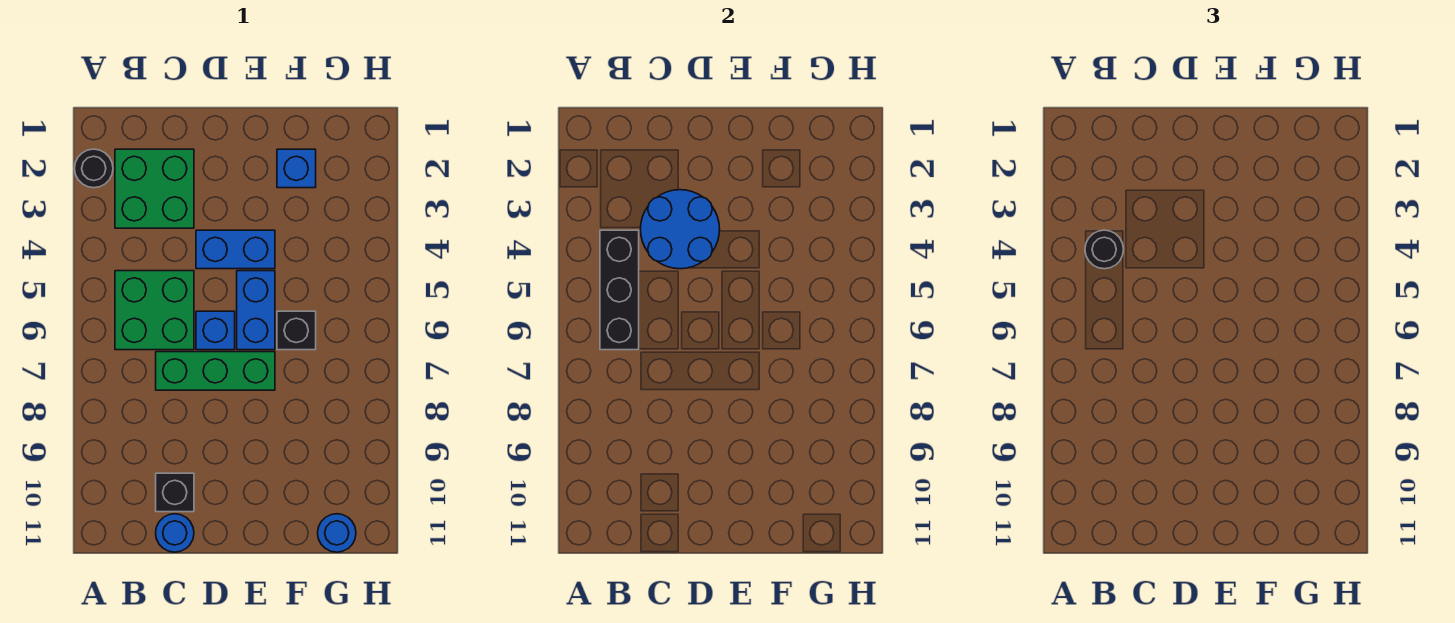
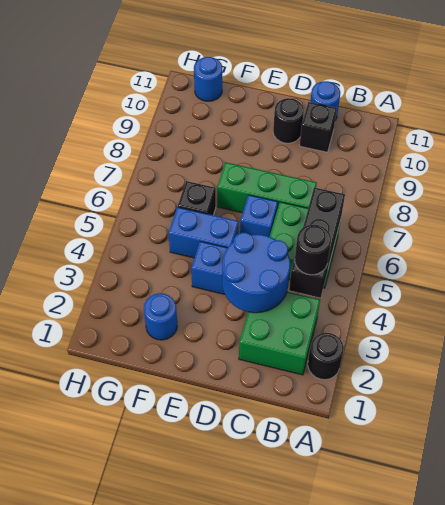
none -> black round brick D10 level 1
blue brick E5:E6 level 1 -> blue brick E5:F5 level 1
blue brick F2 level 1 -> blue round brick F2 level 1

